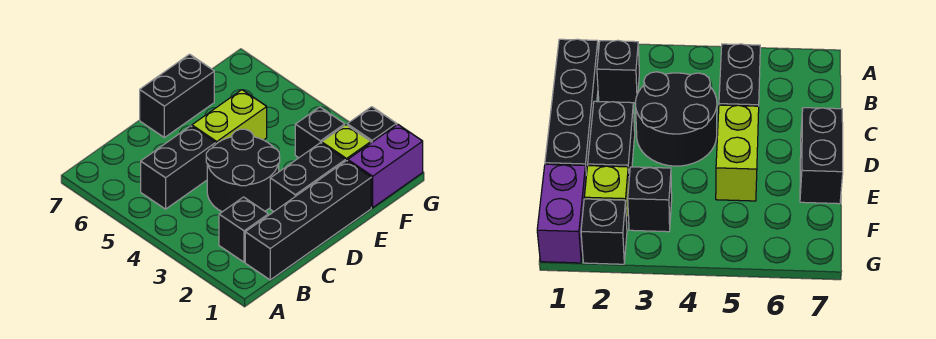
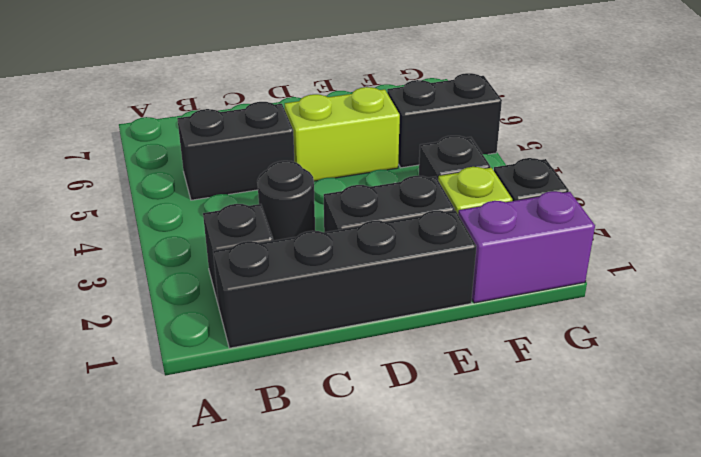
black round brick C3:D4 level 1 -> black round brick C3 level 1
black brick D7:E7 level 1 -> black brick F5:G5 level 1

